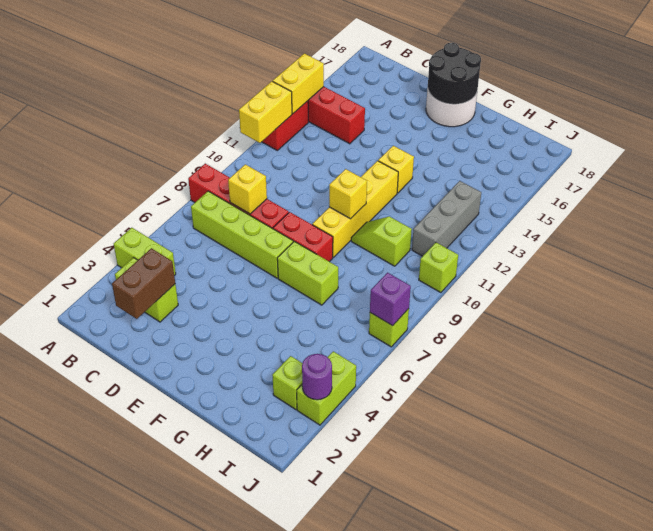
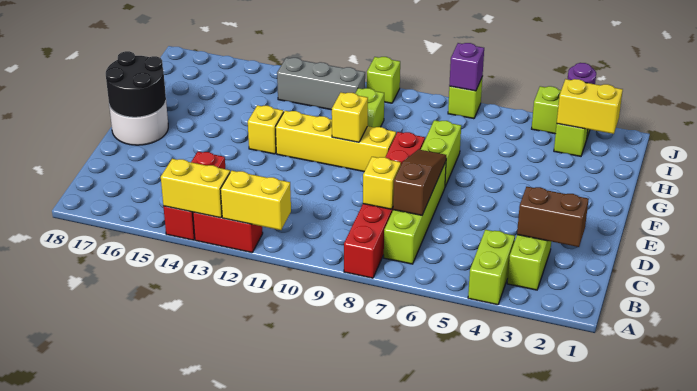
none -> brown slope C7:E7 level 2 top C
none -> yellow brick I2:I3 level 2

